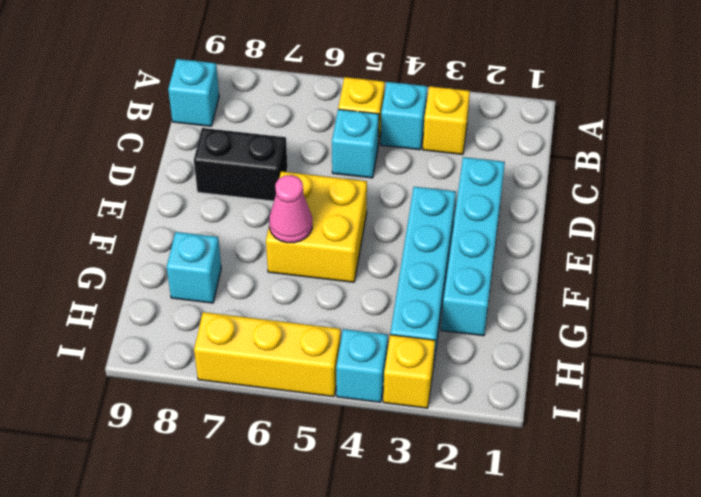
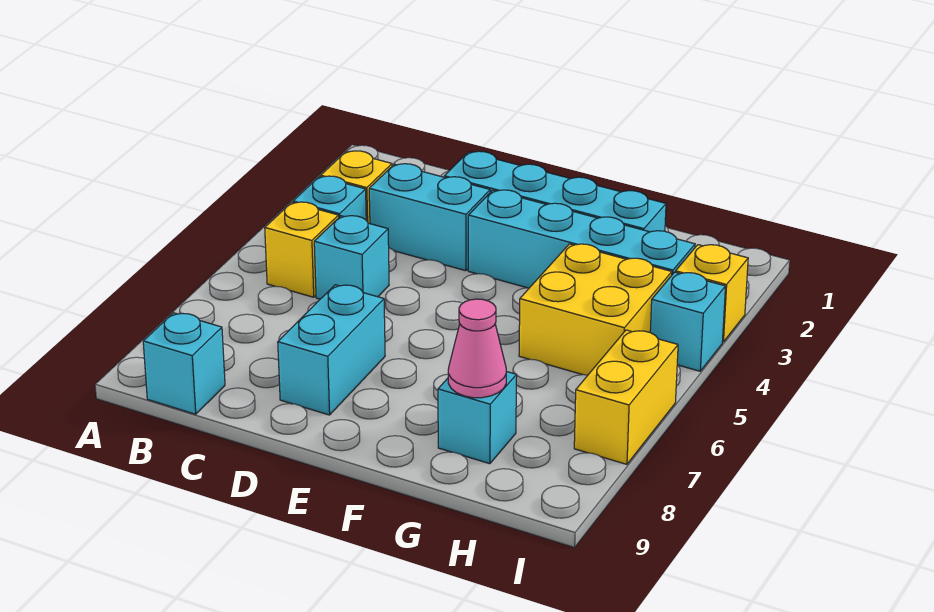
none -> cyan brick C3:D3 level 1
black brick D7:D8 level 1 -> cyan brick D7:D8 level 1
yellow brick E5:F6 level 1 -> yellow brick G4:H5 level 1
pink cone F6 level 2 -> pink cone G8 level 2
yellow brick I5:I7 level 1 -> yellow brick I6:I7 level 1

